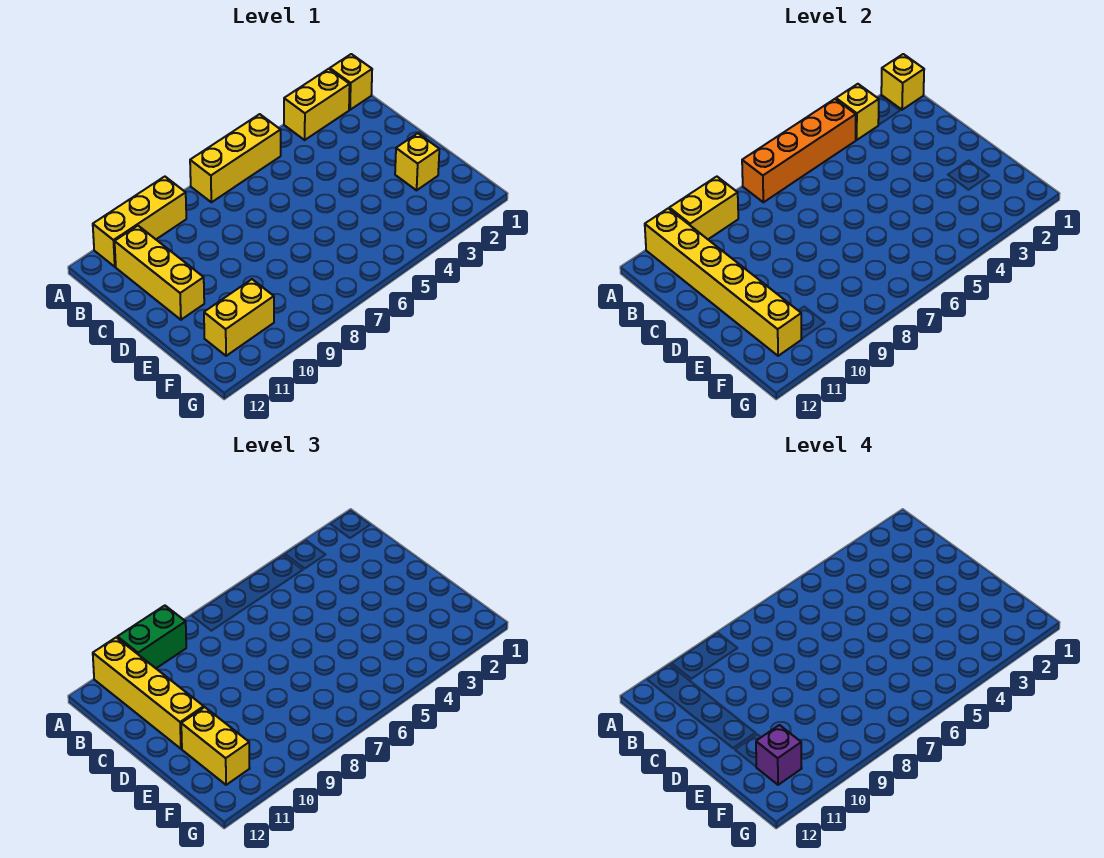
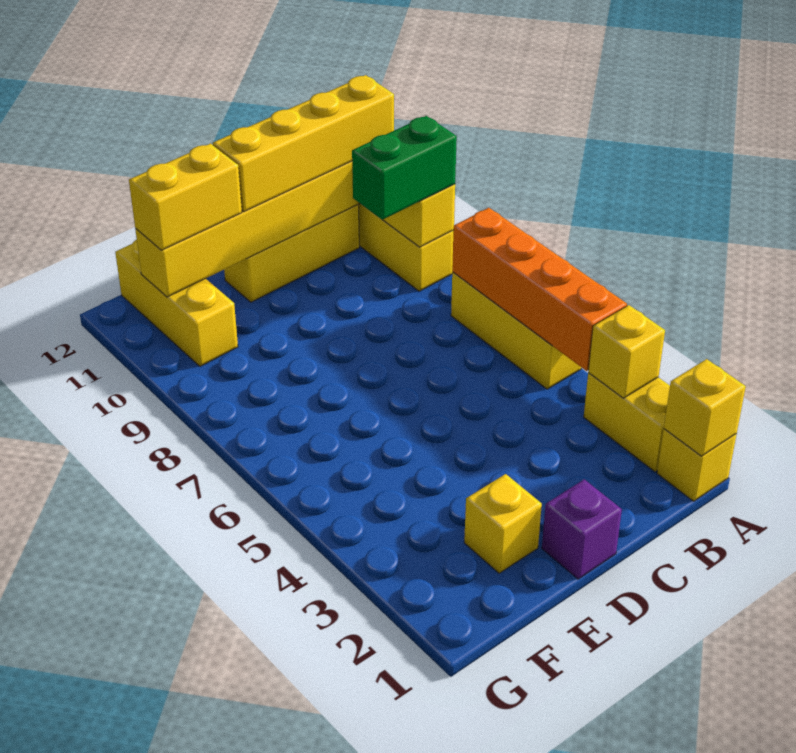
green brick A9:A10 level 3 -> green brick A9:B9 level 3
yellow brick F10:F11 level 1 -> yellow brick F10:F12 level 1
purple brick F11 level 4 -> purple brick D1 level 1

